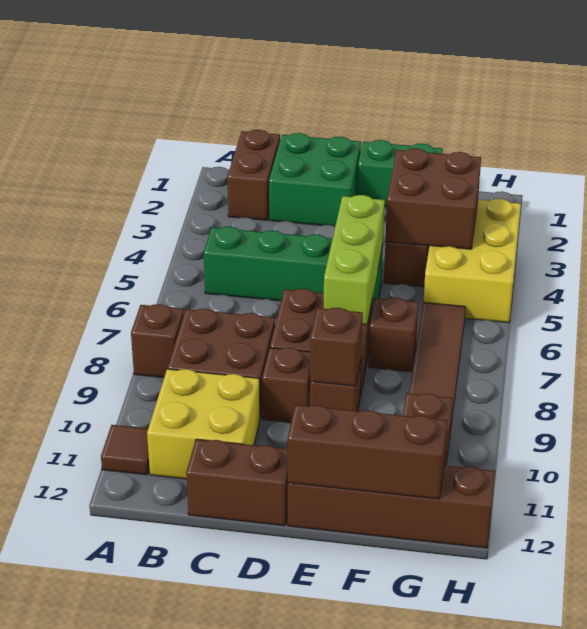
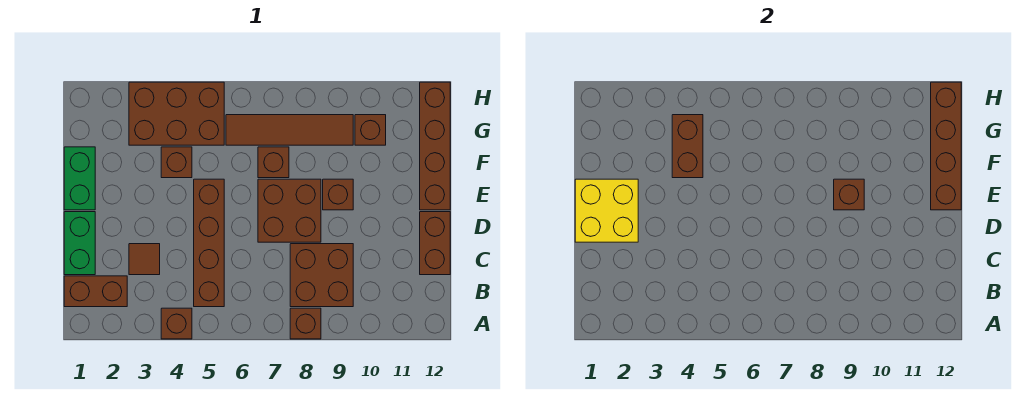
brown tile A11 level 1 -> brown tile C3 level 1
green brick B5:E5 level 1 -> brown brick B5:E5 level 1
yellow brick B10:C11 level 1 -> yellow brick D1:E2 level 2
green brick C1:D2 level 1 -> green brick C1:D1 level 1
brown brick D9 level 1 -> brown brick A4 level 1
lime brick E5:E7 level 2 -> none
brown brick E12:G12 level 2 -> brown brick E12:H12 level 2
brown brick F3:G4 level 2 -> brown brick F4:G4 level 2
yellow brick G3:H5 level 1 -> brown brick G3:H5 level 1

